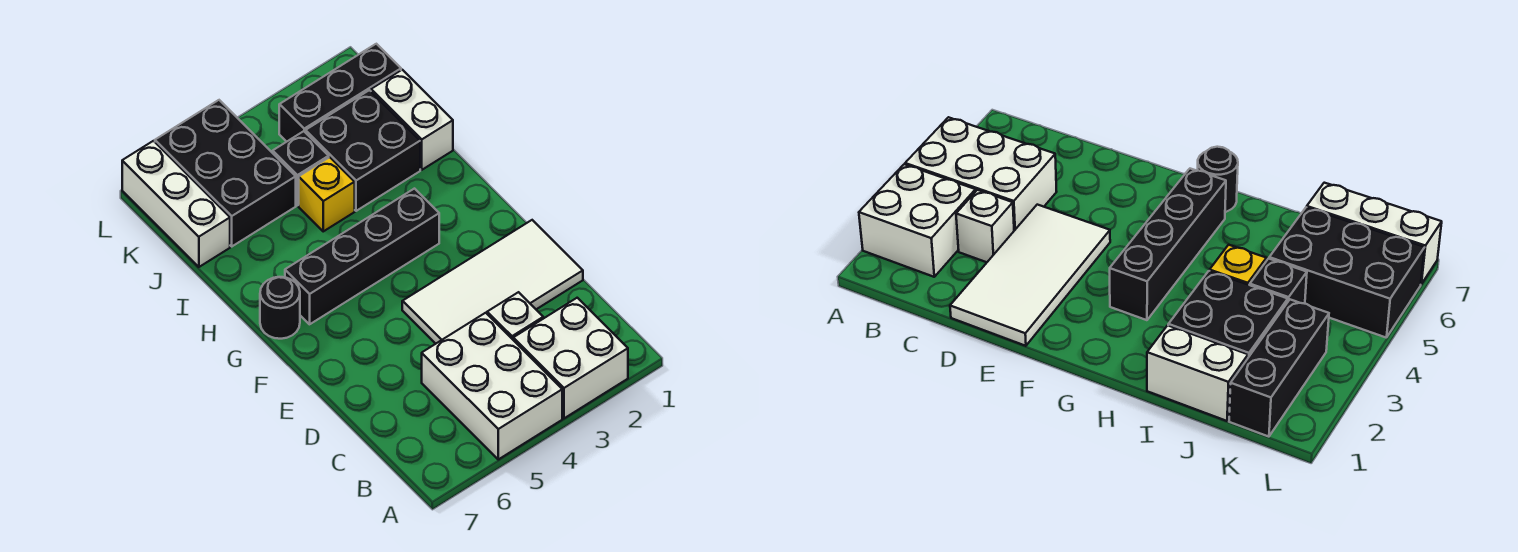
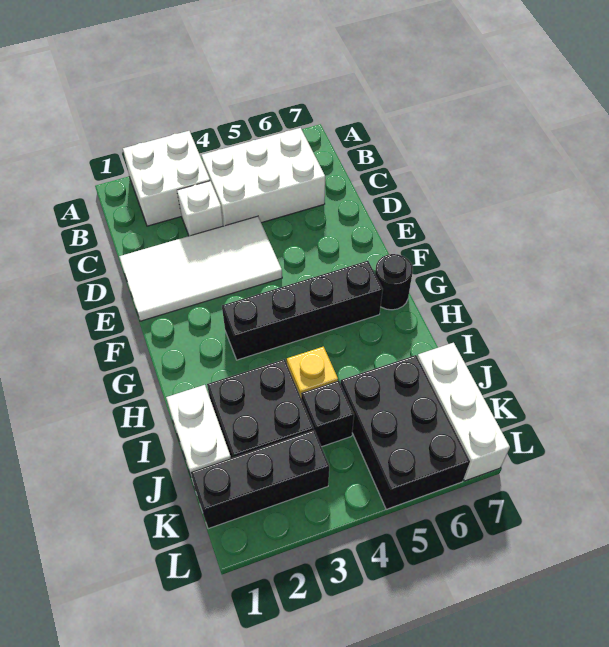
white brick A4:C5 level 1 -> white brick B4:C6 level 1

